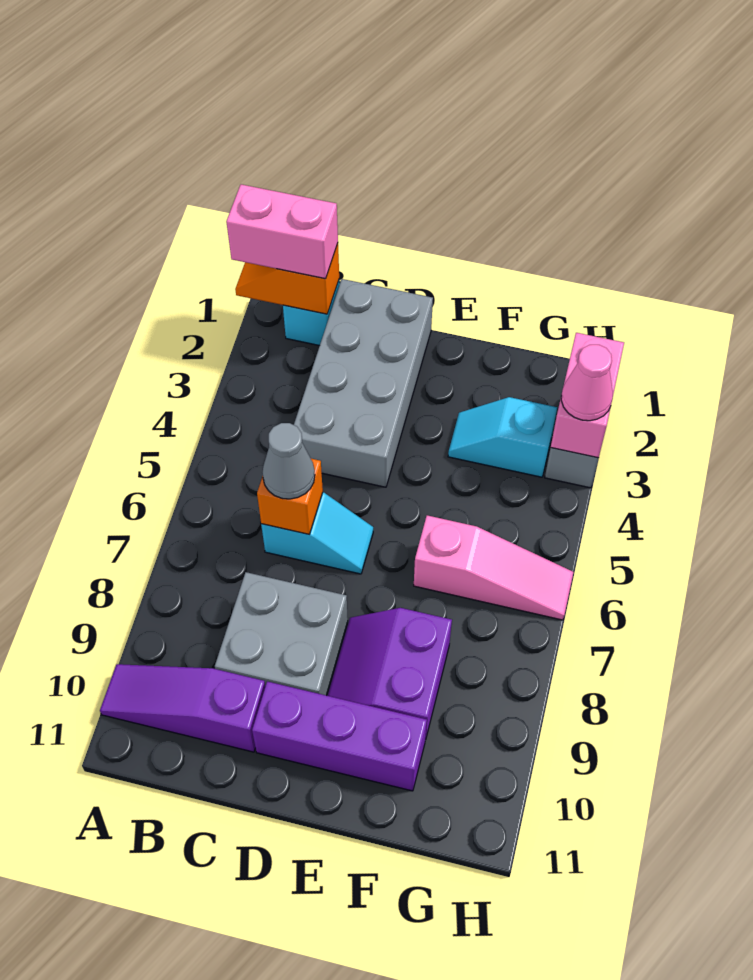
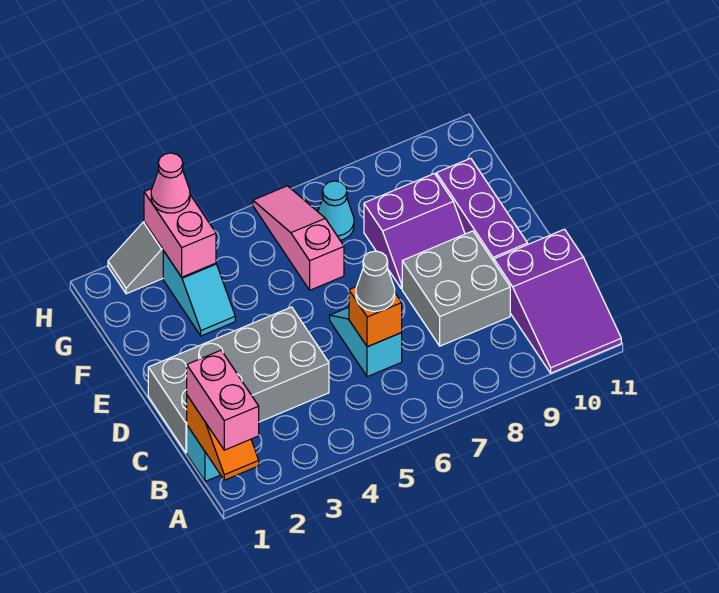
purple slope A10:C10 level 1 top C -> purple slope A10:C11 level 1 top C
none -> cyan cone G7 level 1
pink brick H2:H3 level 2 -> pink brick G3:H3 level 2

